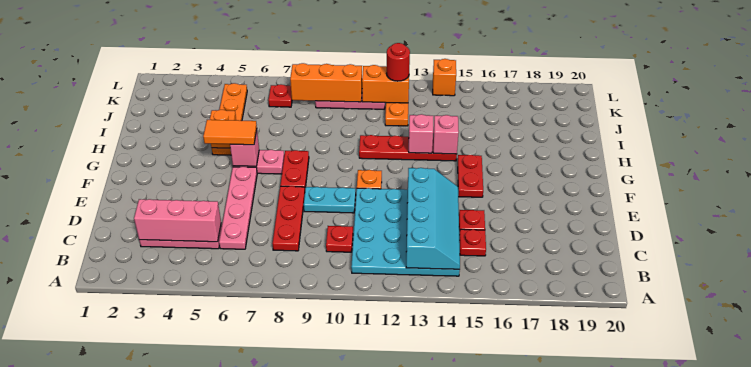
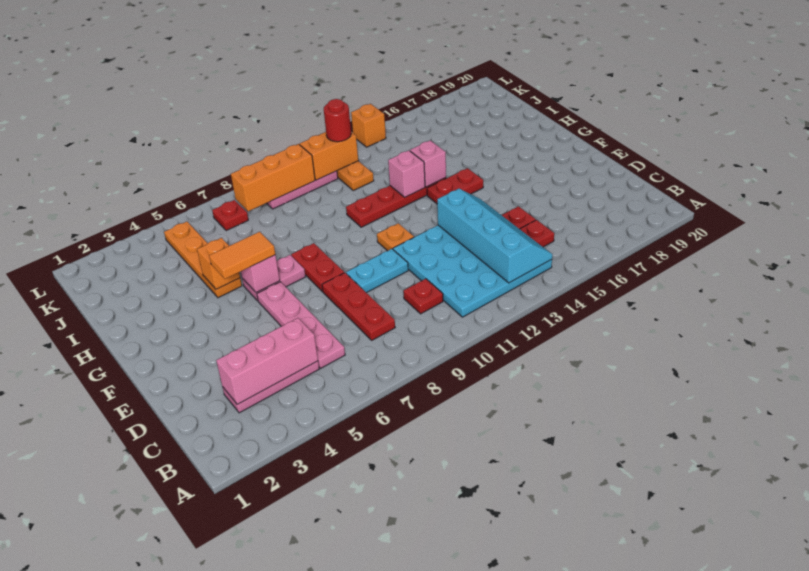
red plate F15:G15 level 1 -> red plate G14:G15 level 1

